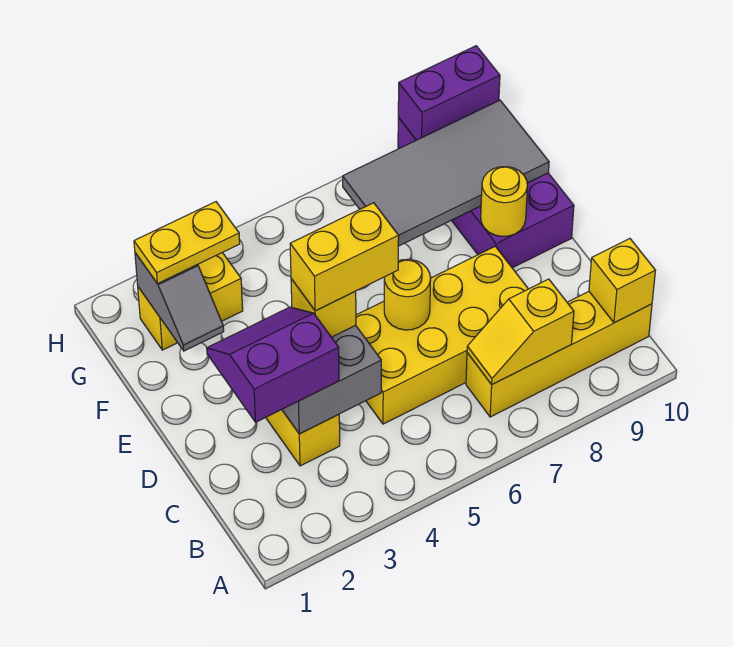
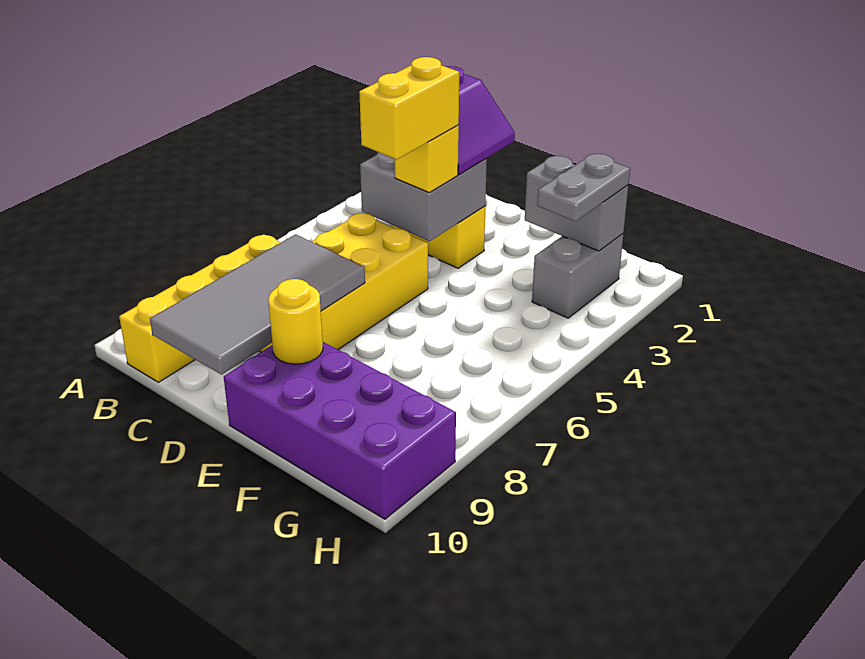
yellow slope B7:B8 level 2 top 8 -> none
yellow brick B10 level 2 -> none
yellow round brick D6 level 2 -> none
grey slope F2:G2 level 2 top G -> grey brick F2:G2 level 2
grey tile F7:G10 level 2 -> grey tile C7:D10 level 2
yellow brick G2:G3 level 1 -> grey brick G2:G3 level 1
yellow plate G2:G3 level 3 -> grey plate G2:G3 level 3
purple brick H9:H10 level 2 -> none

